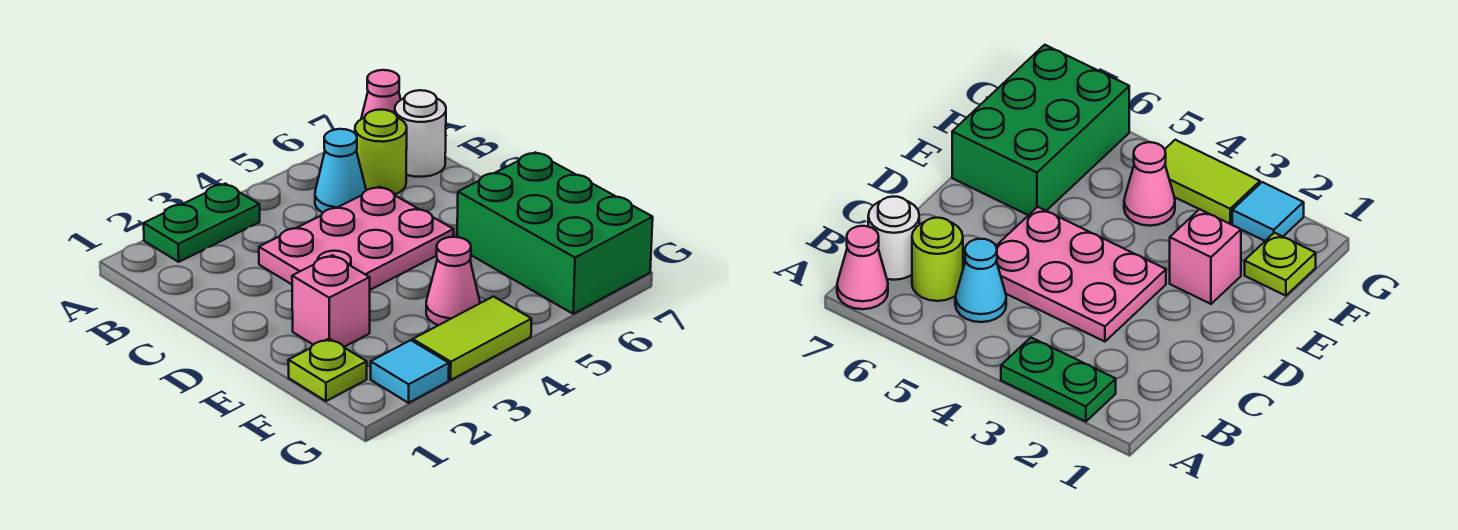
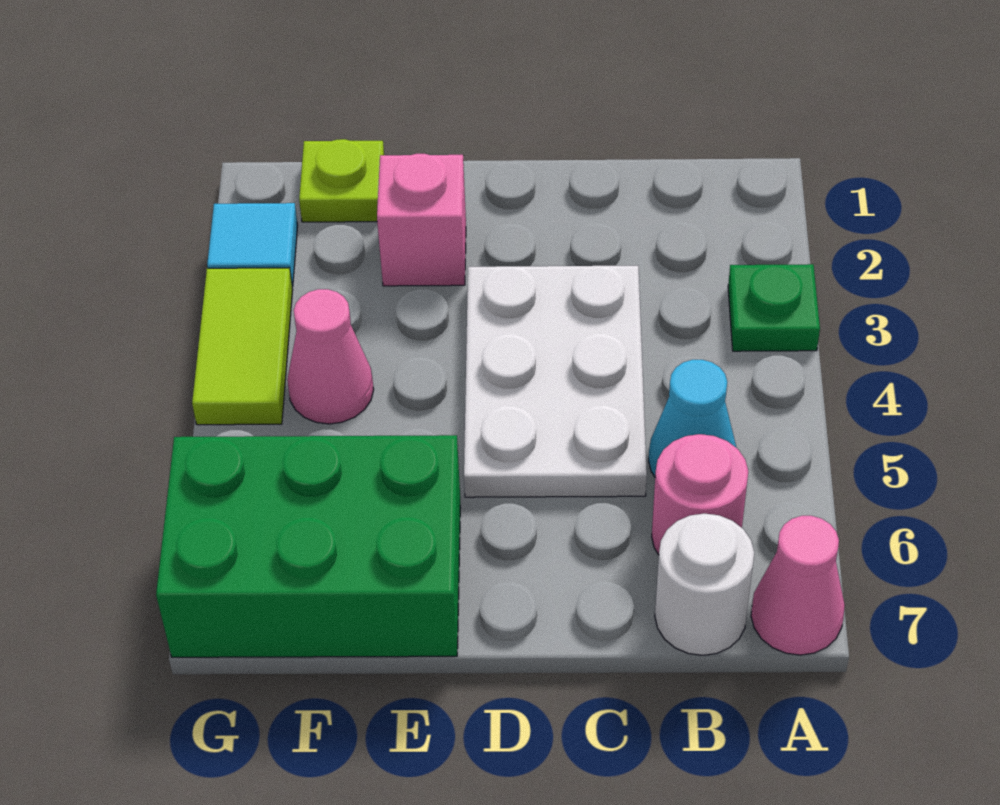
green plate A2:A3 level 1 -> green plate A3 level 1
lime round brick B6 level 1 -> pink round brick B6 level 1
pink plate C3:D5 level 1 -> white plate C3:D5 level 1

